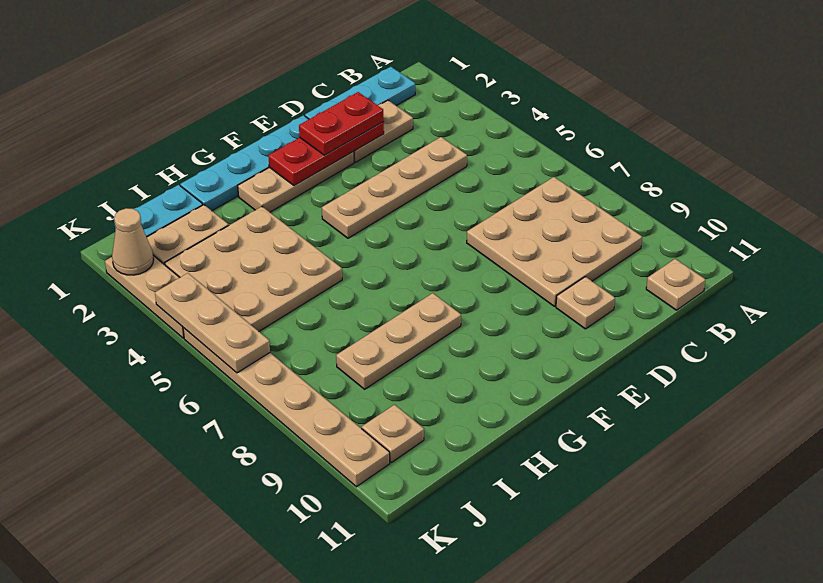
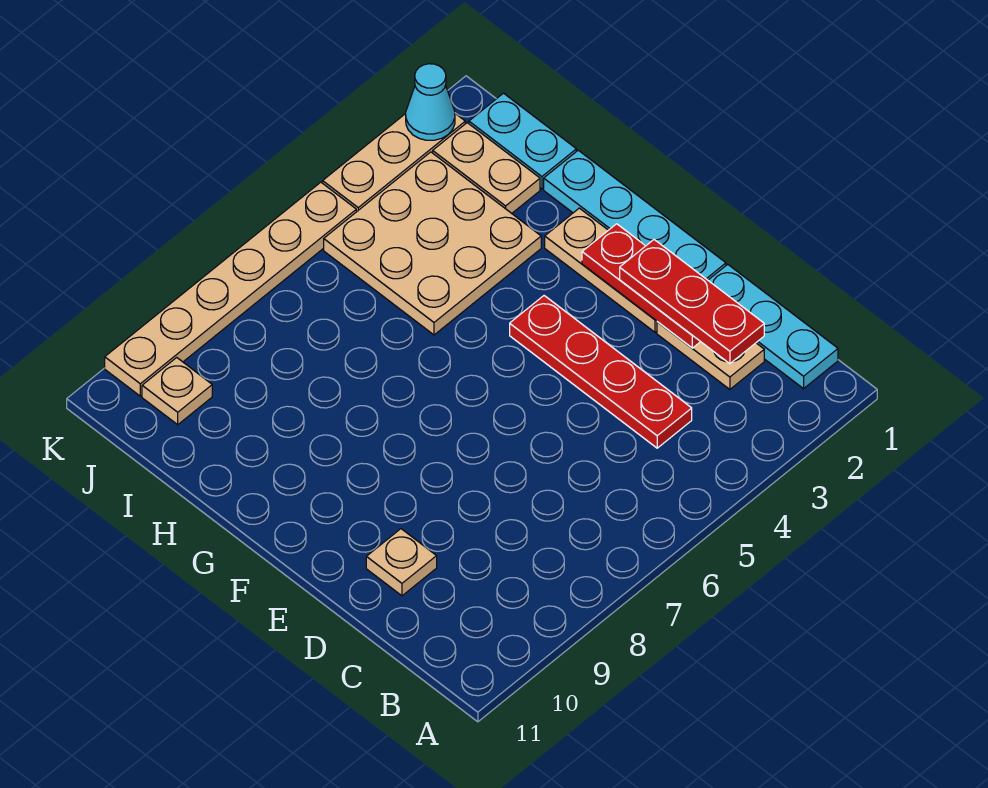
tan plate B7:D9 level 1 -> none
tan plate B11 level 1 -> none
tan plate C4:F4 level 1 -> red plate C4:F4 level 1
red plate D2:E2 level 3 -> red plate C2:E2 level 3
tan plate G8:I8 level 1 -> none
tan cone K2 level 2 -> cyan cone K2 level 2
tan plate K4:K6 level 2 -> none

